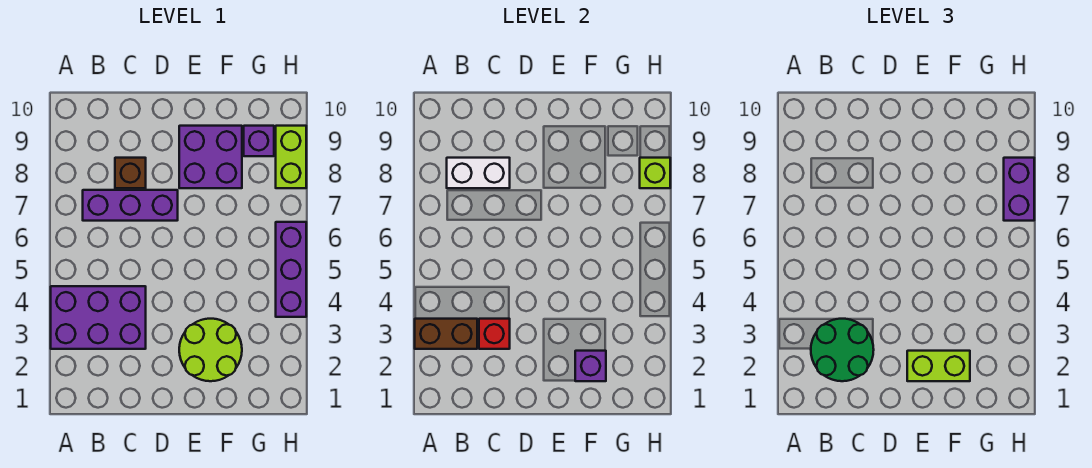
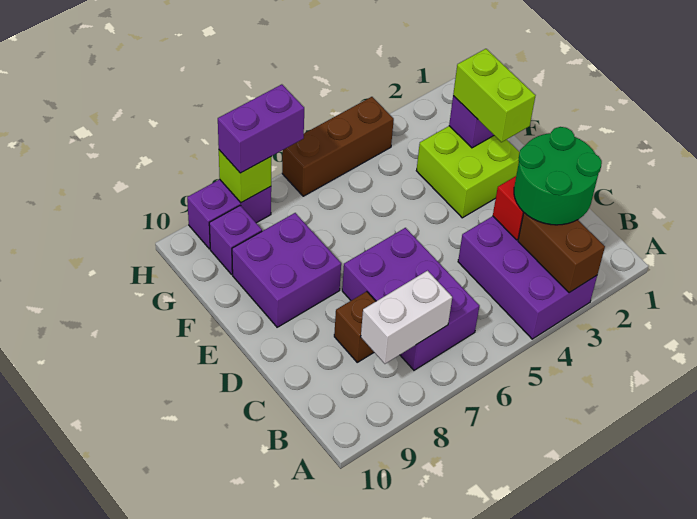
purple brick B7:D7 level 1 -> purple brick B6:D7 level 1
white brick B8:C8 level 2 -> white brick B7:B8 level 2
lime round brick E2:F3 level 1 -> lime brick E2:F3 level 1
purple brick H4:H6 level 1 -> brown brick H4:H6 level 1
lime brick H8:H9 level 1 -> purple brick H8:H9 level 1

